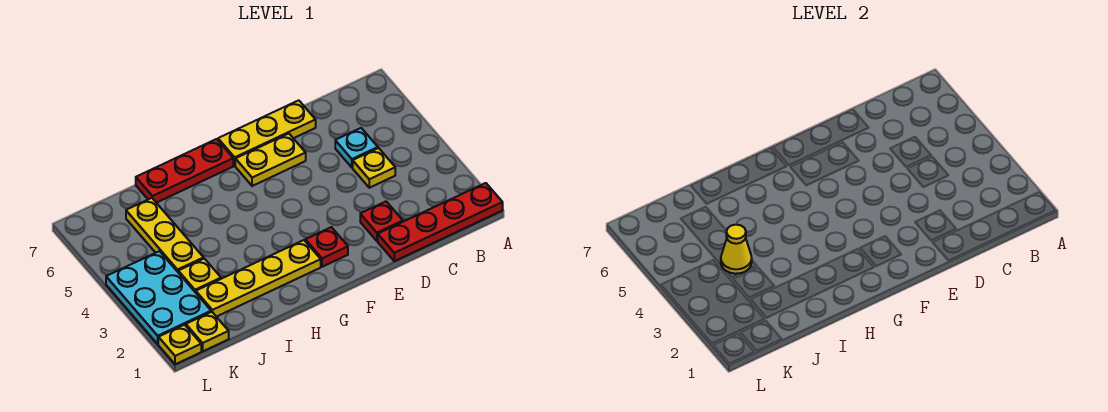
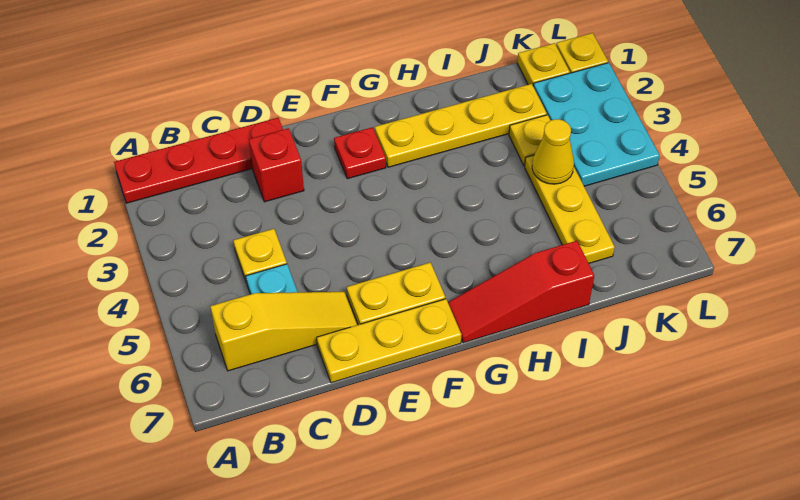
none -> yellow slope B6:D6 level 1 top B
red plate D2 level 1 -> red brick D2 level 1
red plate G7:I7 level 1 -> red slope G7:I7 level 1 top I

